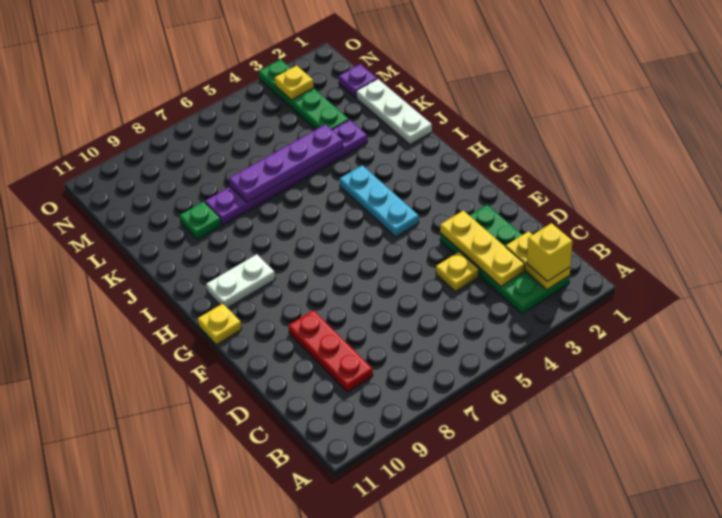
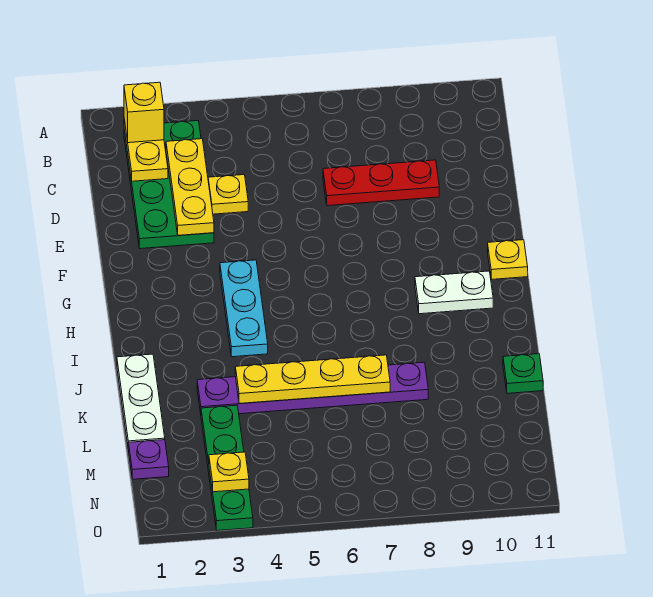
red plate C9:E9 level 1 -> red plate D7:D9 level 1
purple plate K4:K7 level 2 -> yellow plate K4:K7 level 2
green plate K9 level 1 -> green plate K11 level 1

